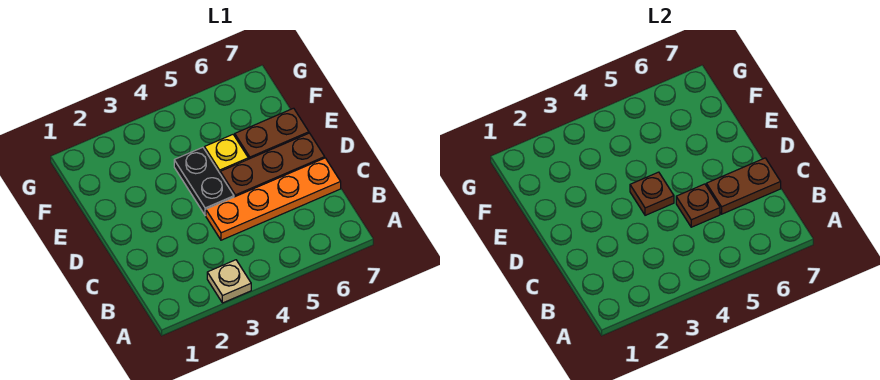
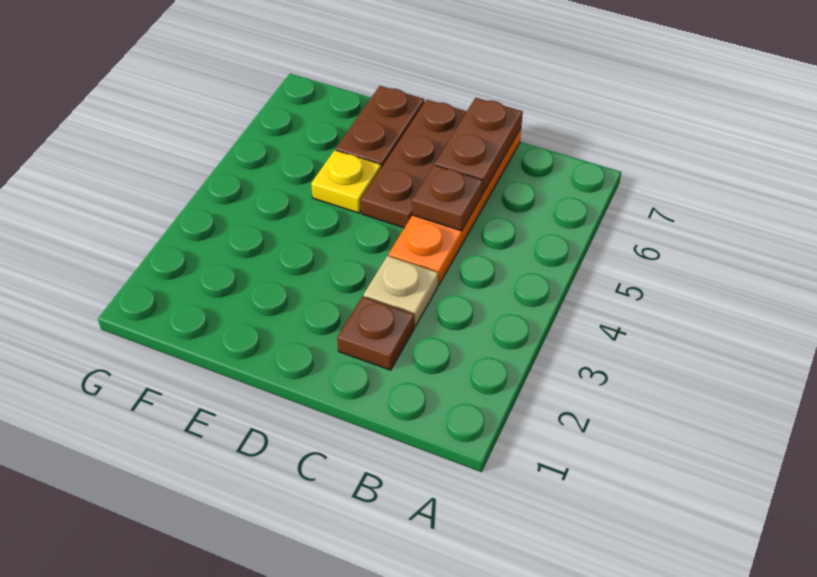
tan plate A3 level 1 -> tan plate C3 level 1
black plate D4:E4 level 1 -> none
brown plate D4 level 2 -> brown plate C2 level 1

